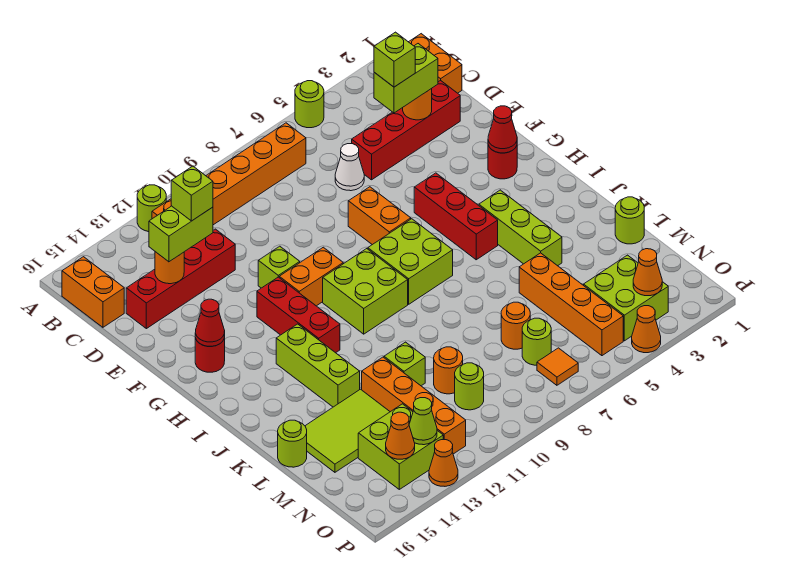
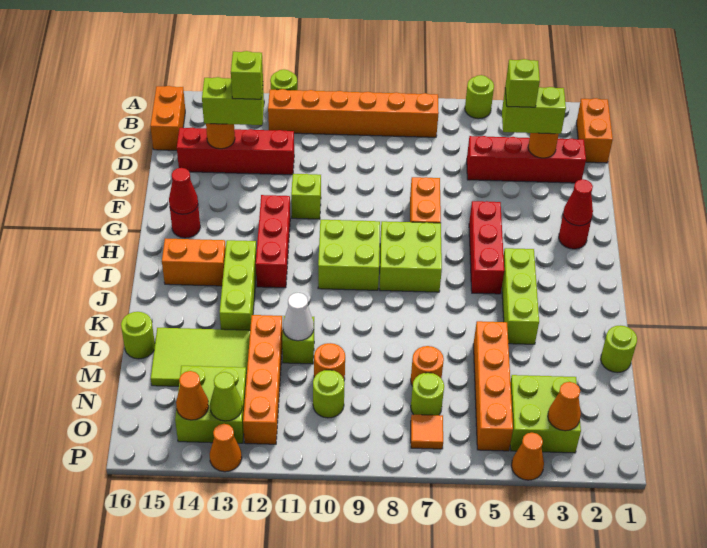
white cone D6 level 1 -> white cone L11 level 2
orange brick G10:G11 level 1 -> orange brick I14:I15 level 1

